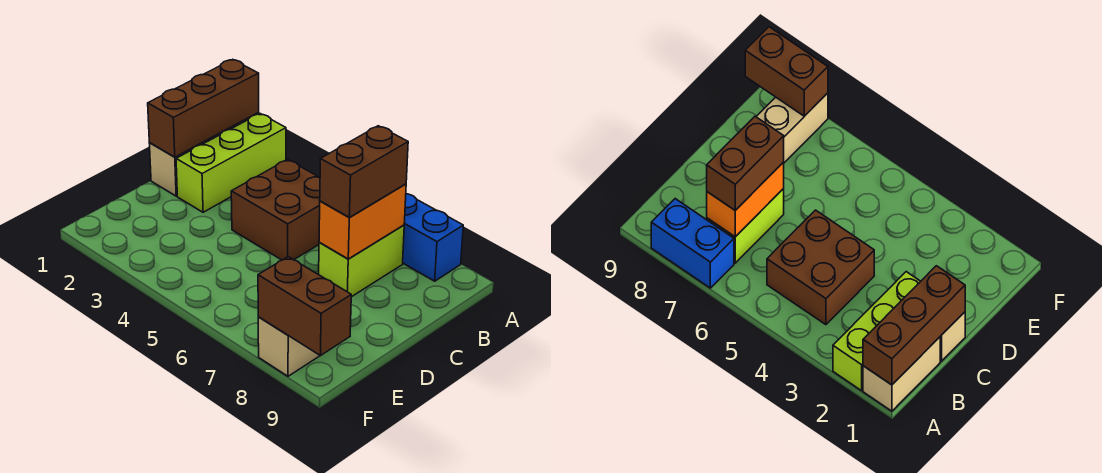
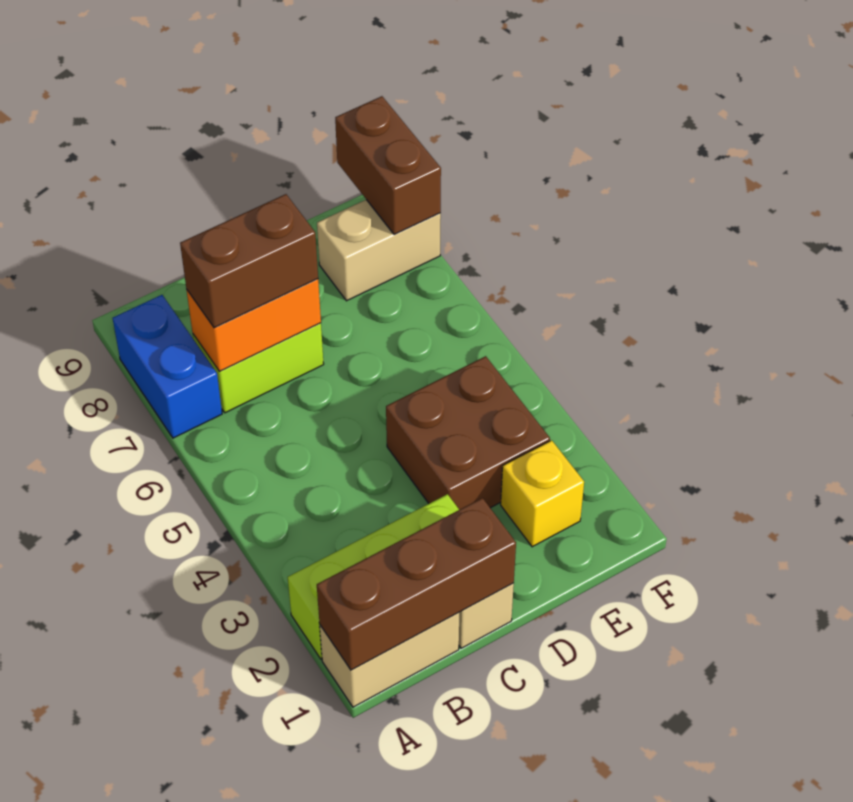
brown brick B4:C5 level 1 -> brown brick D3:E4 level 1
none -> yellow brick E2 level 1

